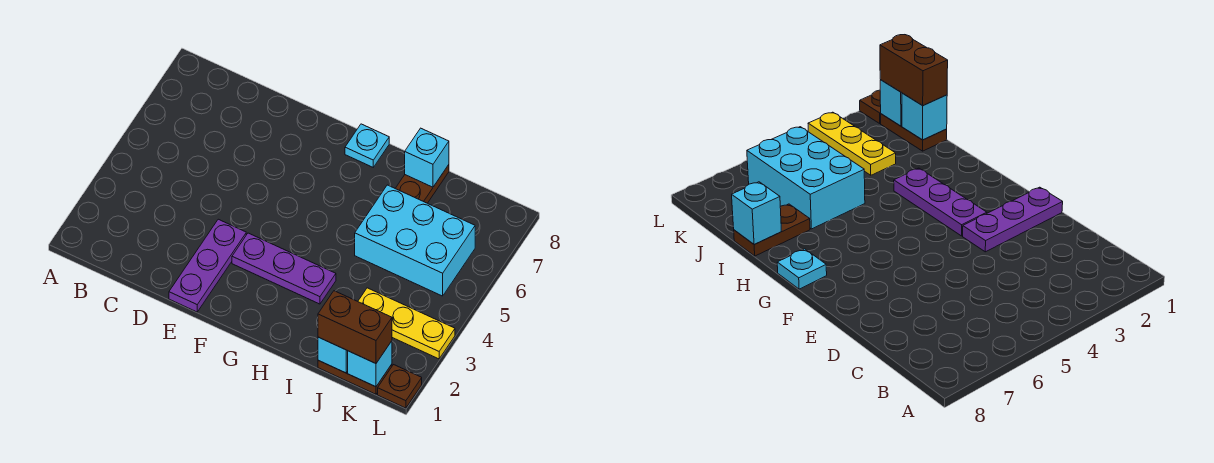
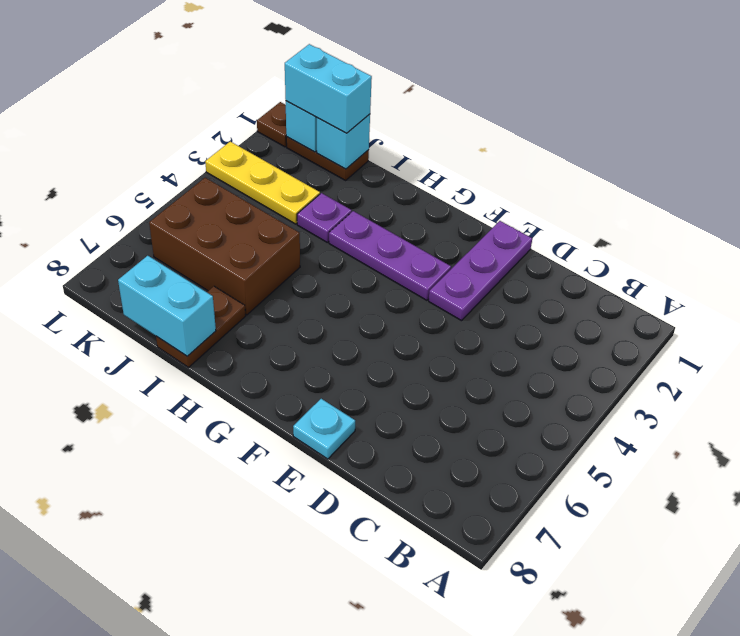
cyan plate G8 level 1 -> cyan plate E8 level 1
none -> purple plate I3 level 1
cyan brick I5:K6 level 1 -> brown brick I5:K6 level 1
cyan brick I8 level 2 -> cyan brick I8:J8 level 2
brown brick J1:K1 level 3 -> cyan brick J1:K1 level 3

